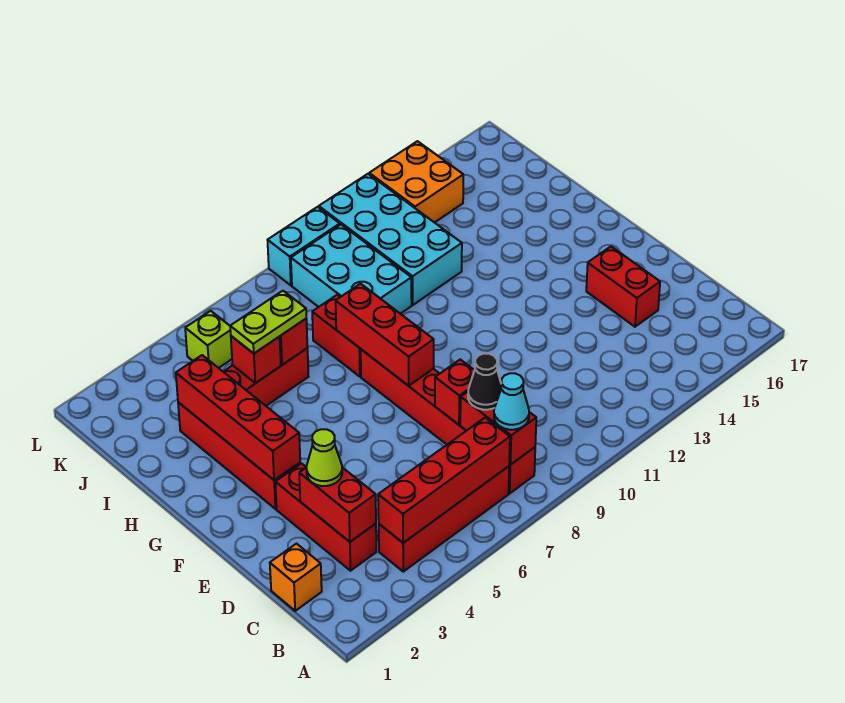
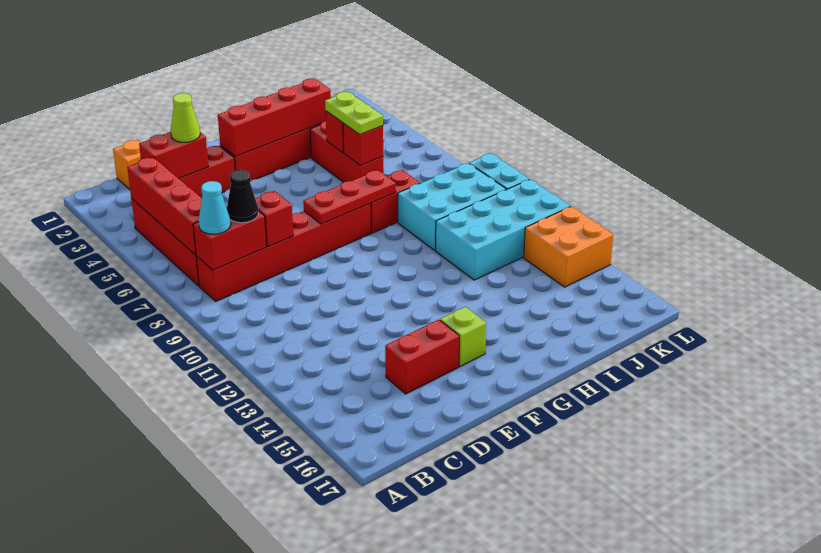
red brick F8:H8 level 2 -> red plate F8:H8 level 2
lime brick K5 level 1 -> lime brick F15 level 1

